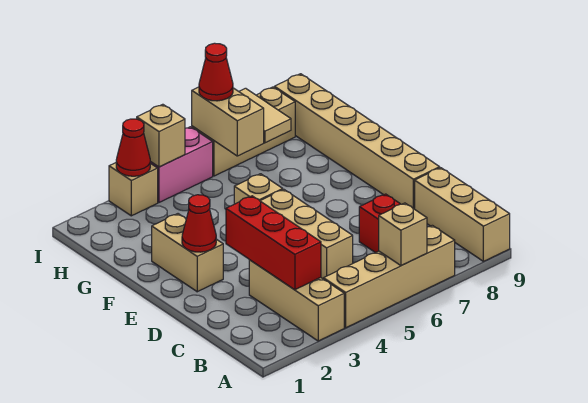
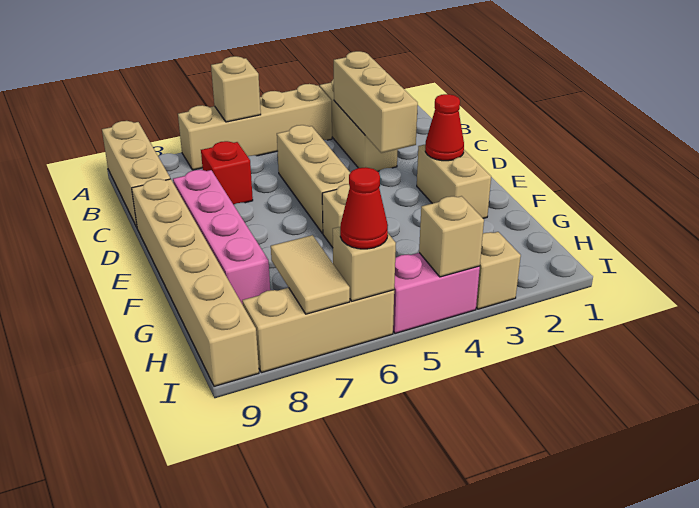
red brick B3:D3 level 2 -> tan brick B3:D3 level 2
none -> pink brick D8:G8 level 1
tan brick H6:I6 level 2 -> tan brick I6 level 2
red cone I3 level 2 -> none

